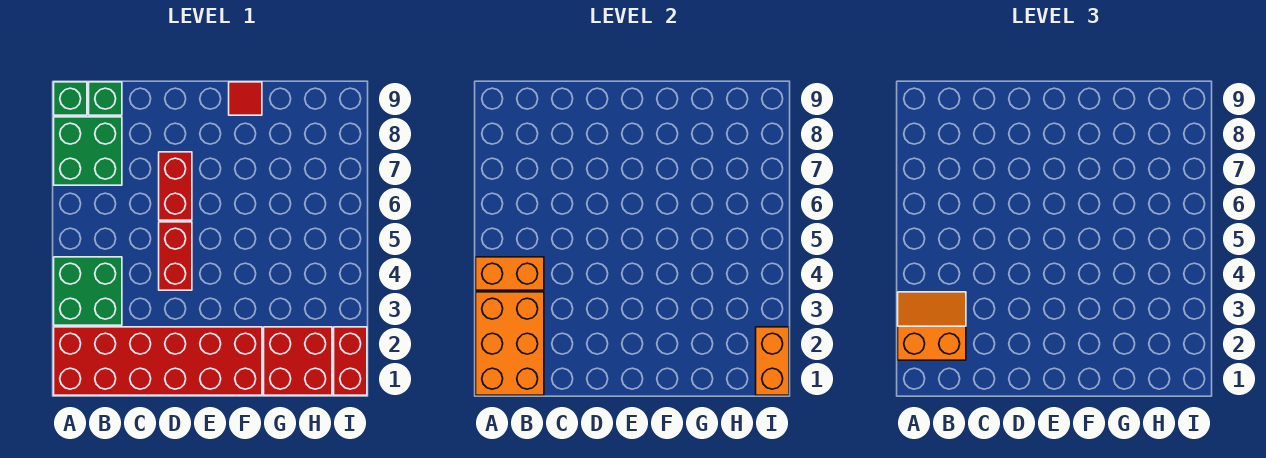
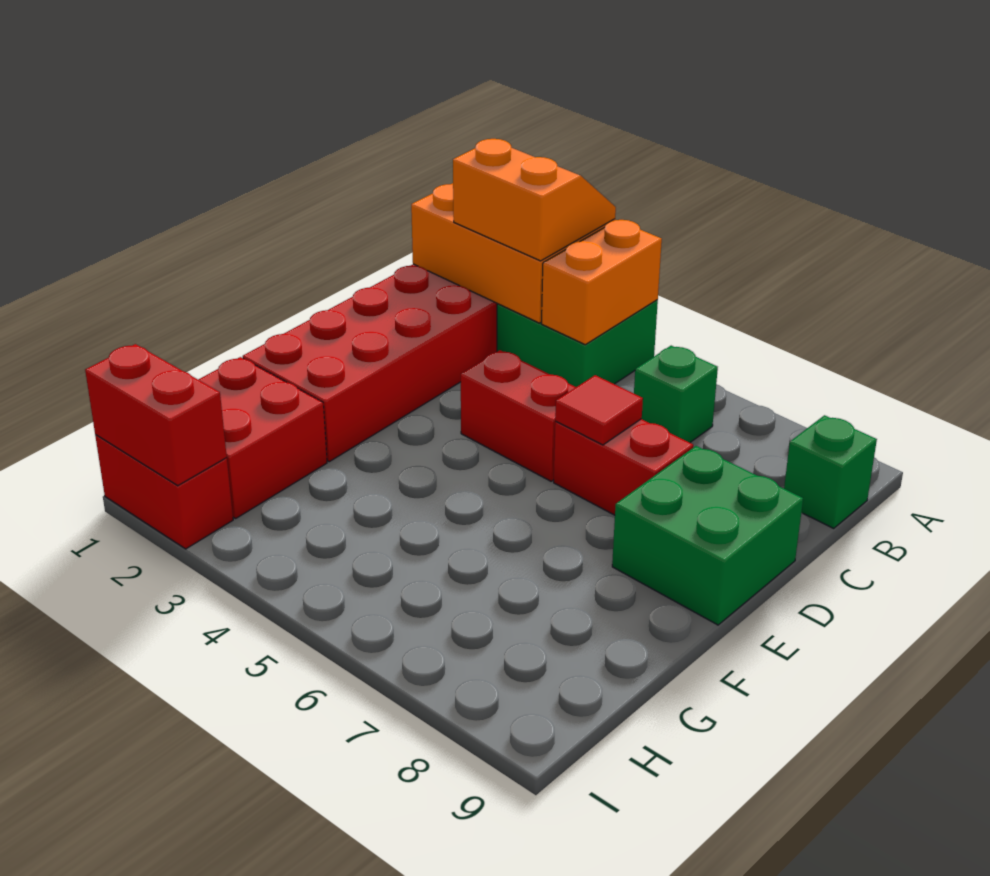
orange slope A2:B3 level 3 top 2 -> orange slope A2:B3 level 3 top B
green brick A7:B8 level 1 -> green brick D8:E9 level 1
green brick A9 level 1 -> green brick B6 level 1
red tile F9 level 1 -> red tile D6 level 2
orange brick I1:I2 level 2 -> red brick I1:I2 level 2

